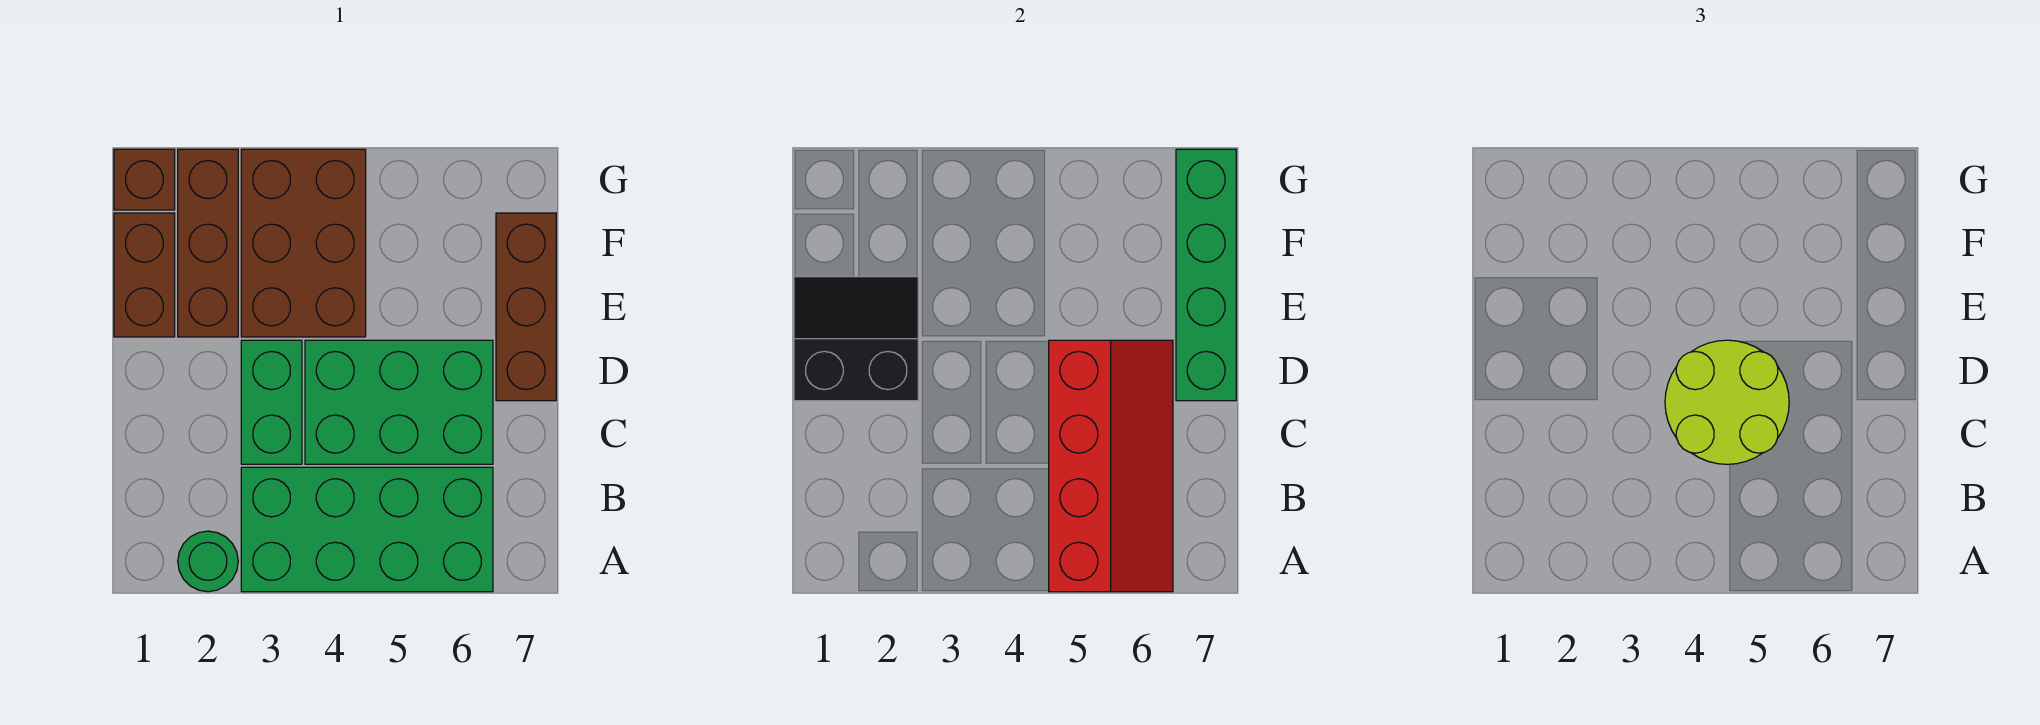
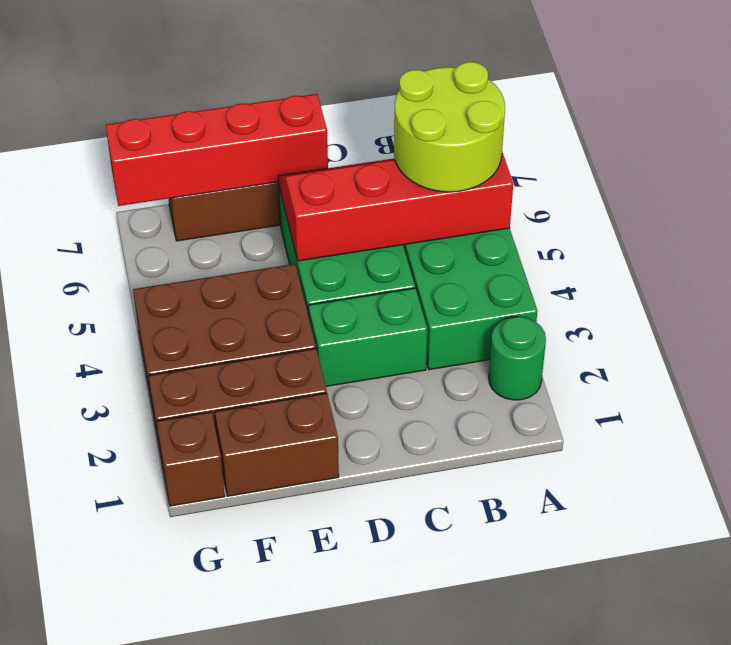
lime round brick C4:D5 level 3 -> lime round brick A5:B6 level 3
black slope D1:E2 level 2 top D -> none
green brick D7:G7 level 2 -> red brick D7:G7 level 2

